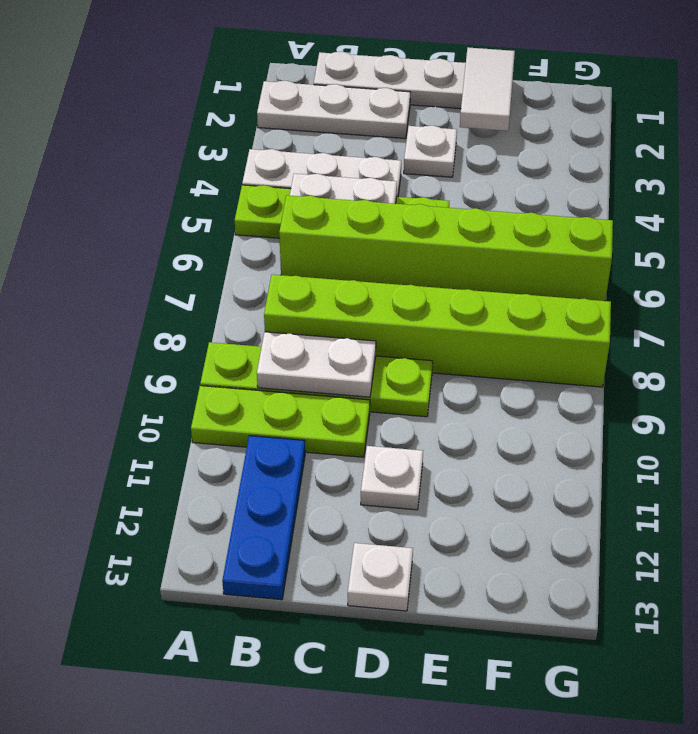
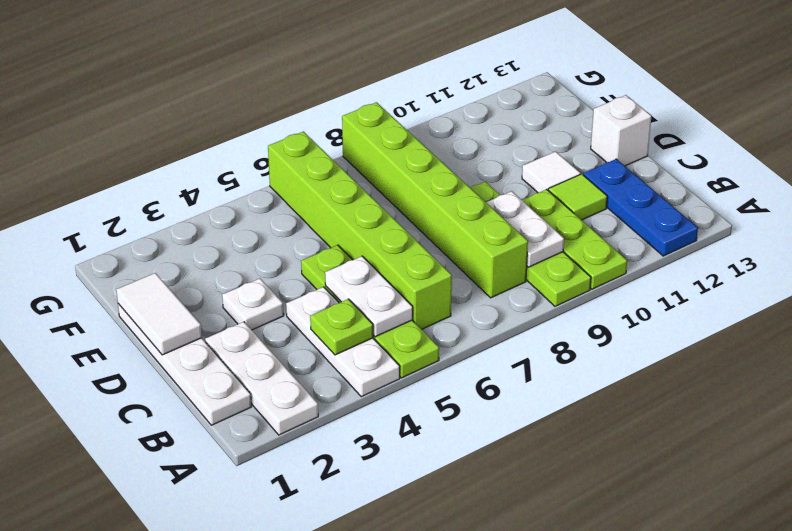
none -> lime plate B4 level 2
blue plate B11:B13 level 1 -> blue plate A12:C12 level 1
none -> lime tile C11 level 1
white plate D11 level 1 -> white tile D11 level 1
white plate D13 level 1 -> white brick D13 level 1
white tile E1:E2 level 2 -> white tile D1:E1 level 2

